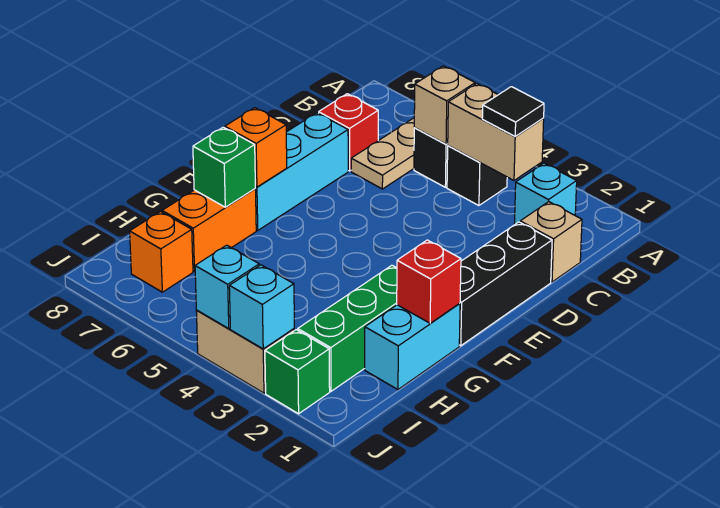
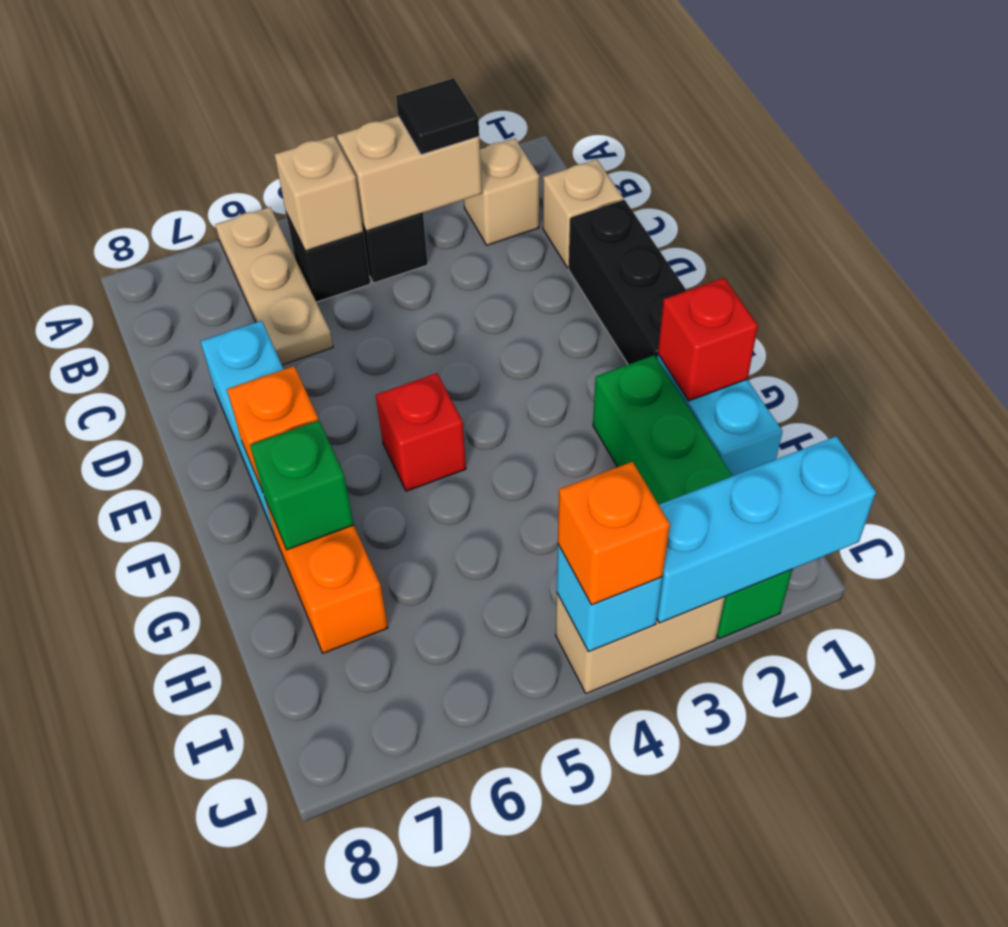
cyan brick B2 level 1 -> tan brick B2 level 1
red brick C7 level 1 -> red brick F5 level 1
orange brick I7 level 1 -> orange brick J4 level 3
cyan brick J3 level 2 -> cyan brick J1:J3 level 2

